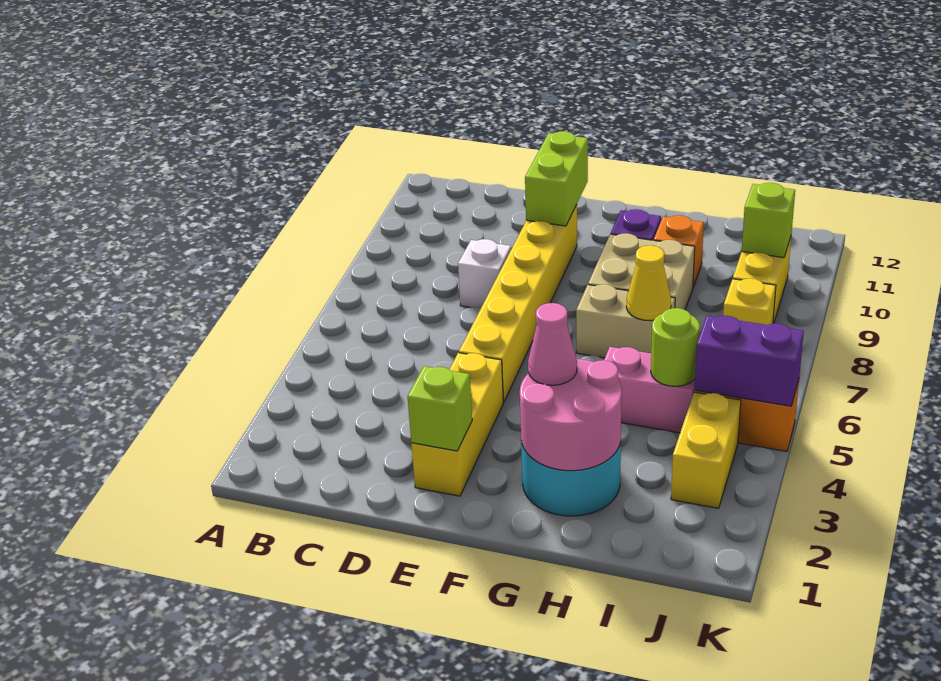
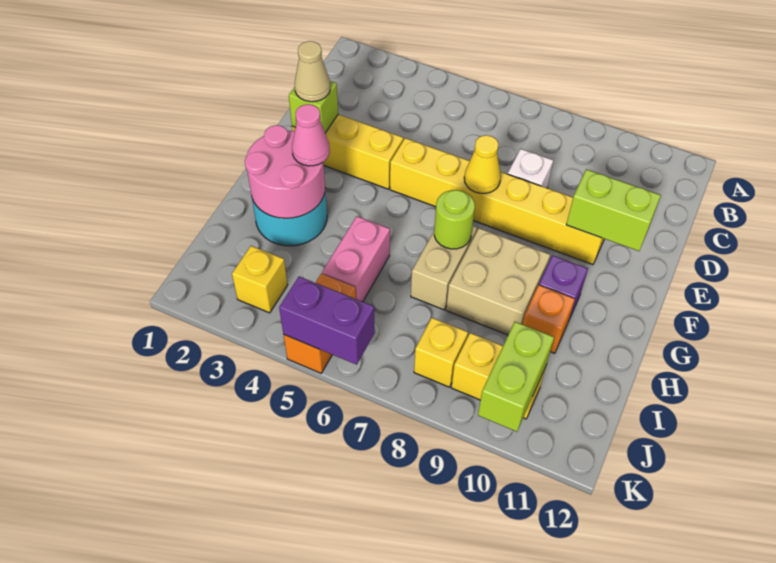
none -> tan cone E2 level 3
yellow cone H7 level 2 -> yellow cone E7 level 2
lime round brick I5 level 2 -> lime round brick G7 level 2
yellow brick J3:J4 level 1 -> yellow brick J3 level 1
purple brick J5:K5 level 2 -> purple brick K5:K6 level 2
lime brick J10 level 2 -> lime brick J10:K10 level 2

